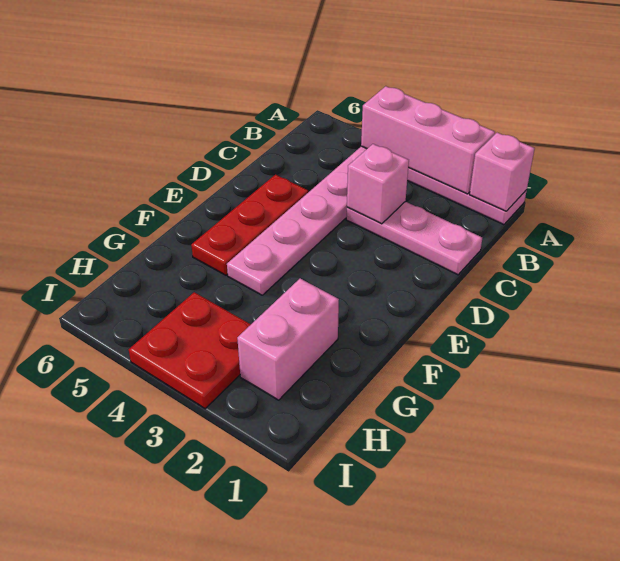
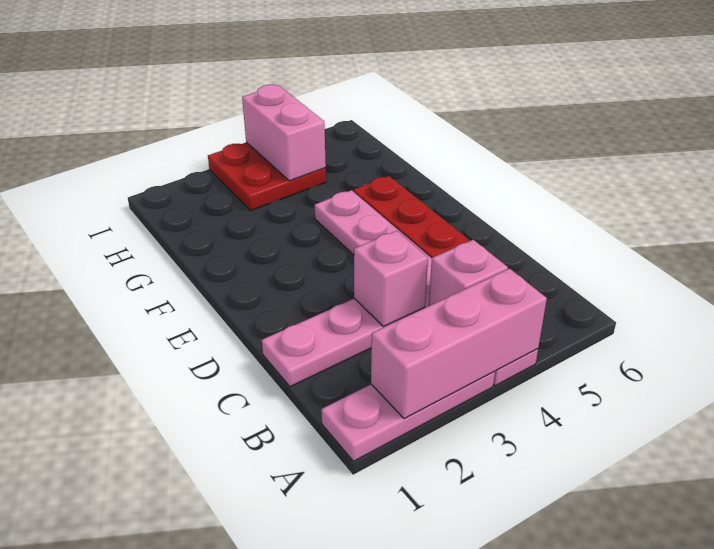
pink brick A1 level 2 -> pink brick B4 level 2
pink brick G2:H2 level 1 -> pink brick H4:I4 level 2

